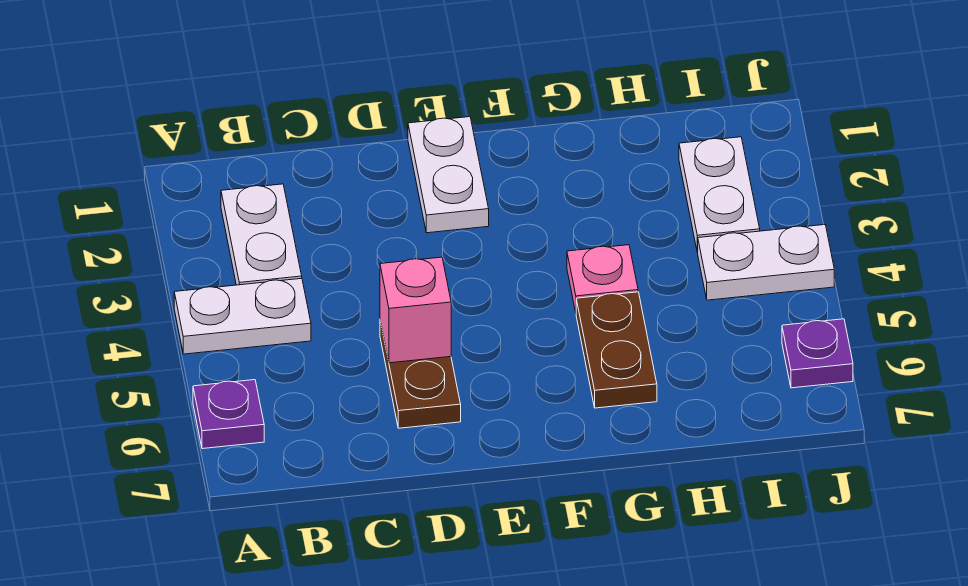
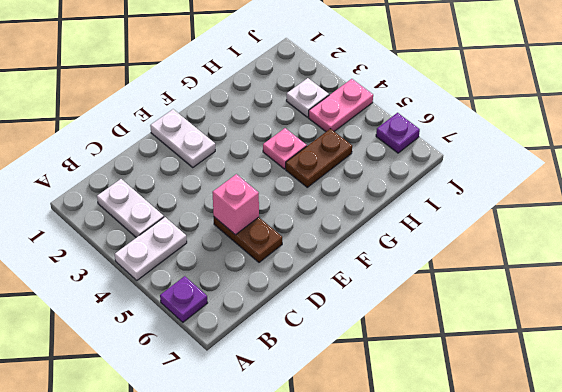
brown plate G5:G6 level 1 -> brown plate G5:H5 level 1
white plate I2:I3 level 1 -> white plate I3 level 1
white plate I4:J4 level 1 -> pink plate I4:J4 level 1

